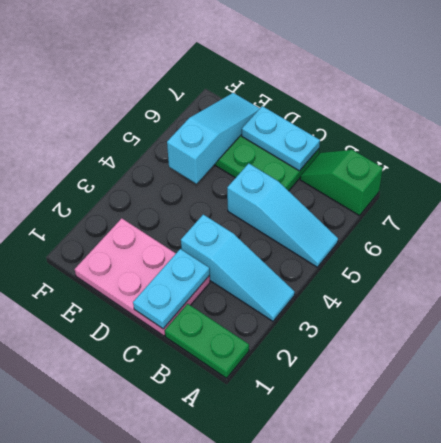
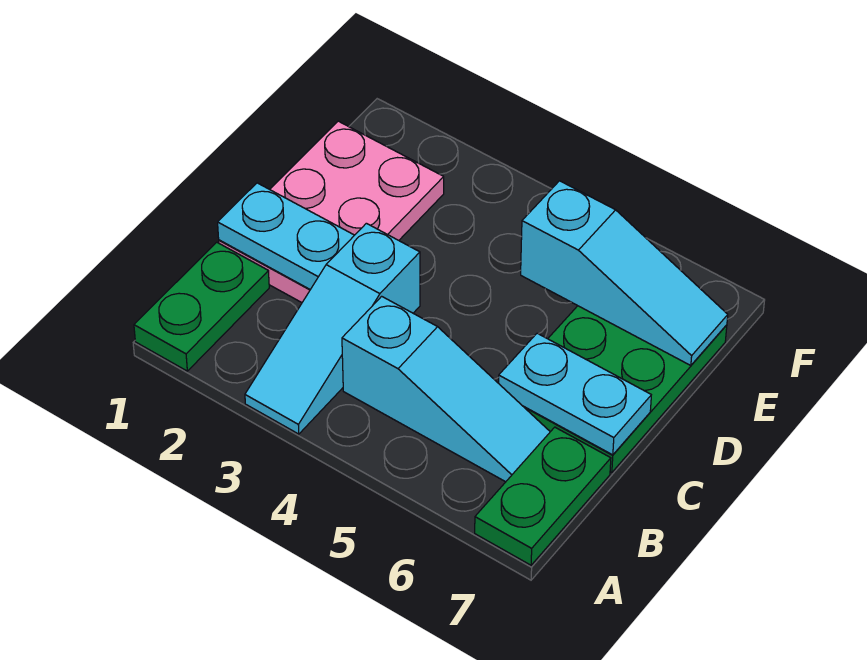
cyan slope A5:C5 level 1 top C -> cyan slope B4:B6 level 1 top 4
green slope A7:B7 level 1 top A -> green plate A7:B7 level 1
cyan plate C7:D7 level 2 -> cyan plate C6:C7 level 2

